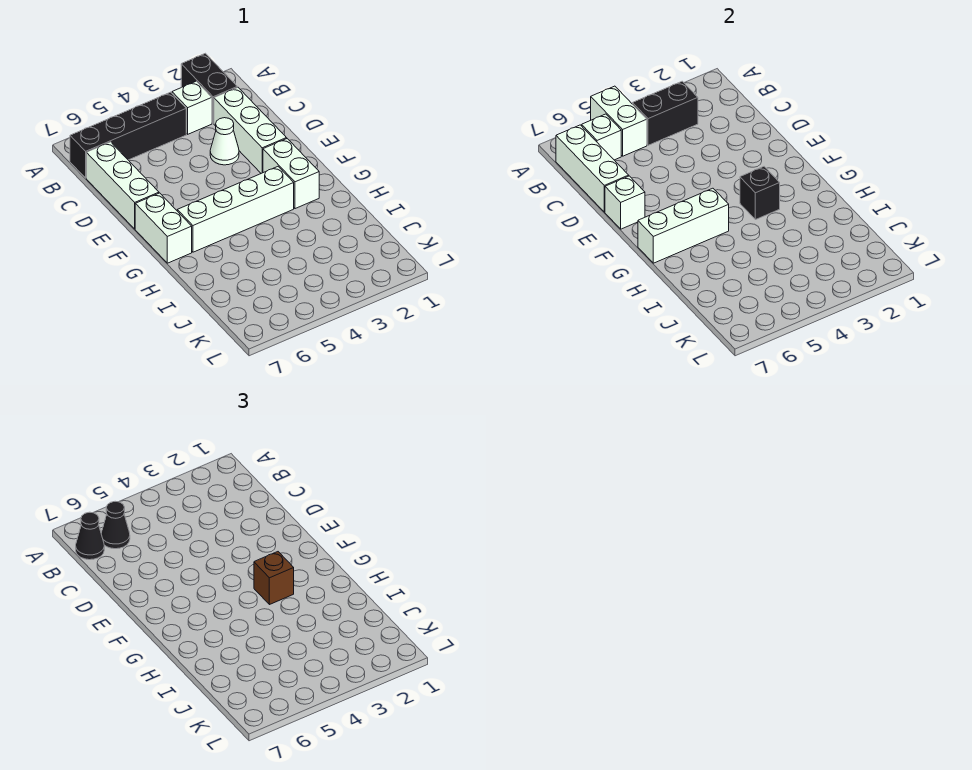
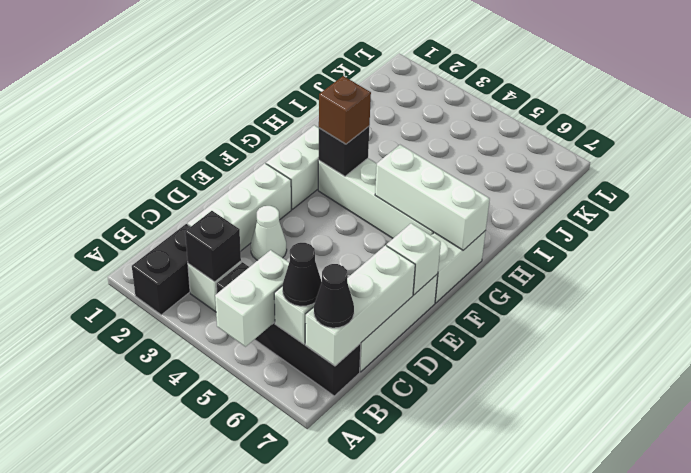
black brick B3:B4 level 2 -> black brick B3 level 2

